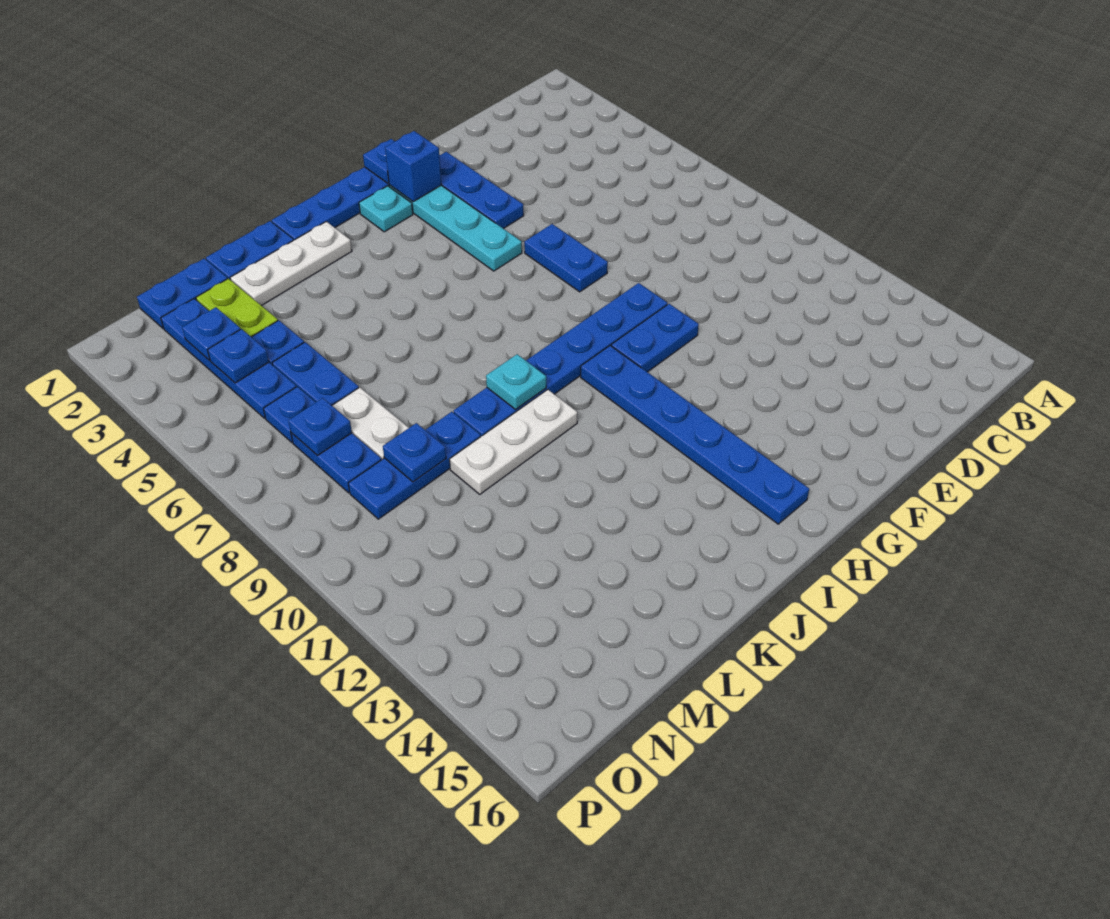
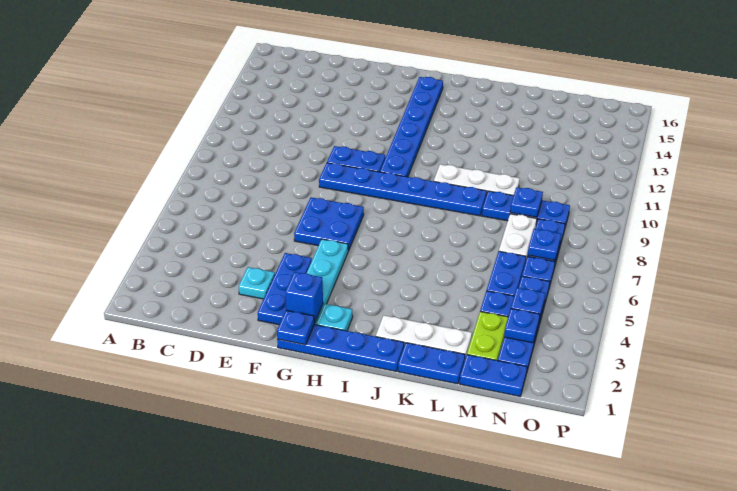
blue plate F6:F7 level 1 -> blue plate F6:G7 level 1
cyan plate J9 level 2 -> cyan plate E3 level 1

